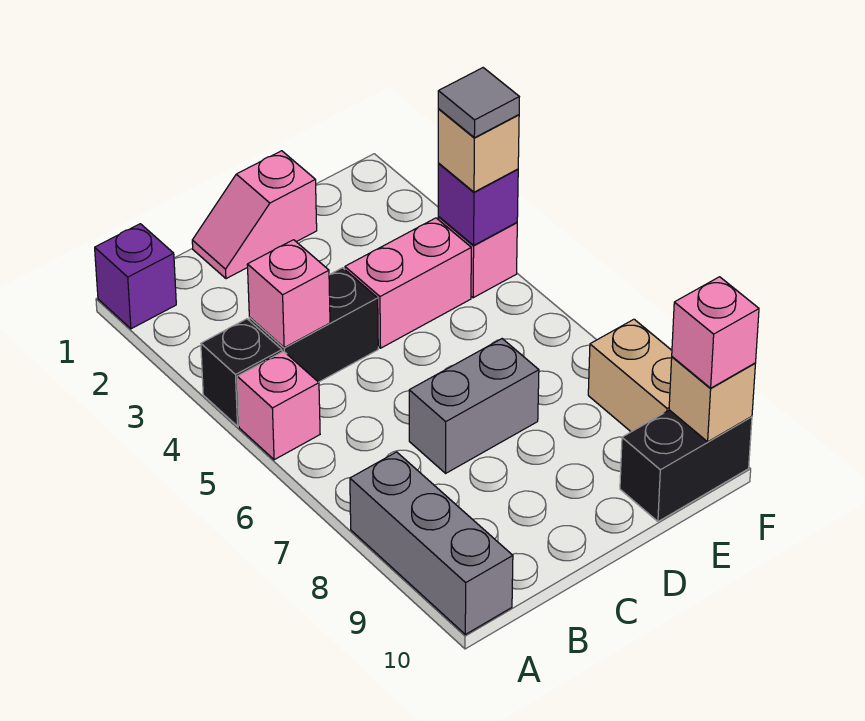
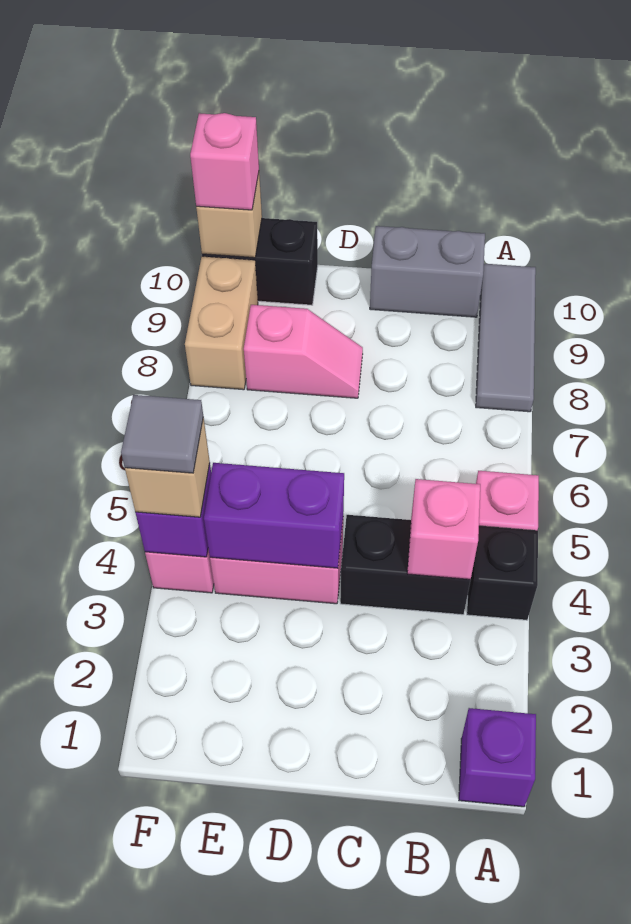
grey brick A8:A10 level 1 -> grey tile A8:A10 level 1
pink slope C1:D1 level 1 top D -> pink slope D8:E8 level 1 top E
grey brick C7:D7 level 1 -> grey brick B10:C10 level 1
none -> purple brick D4:E4 level 2

